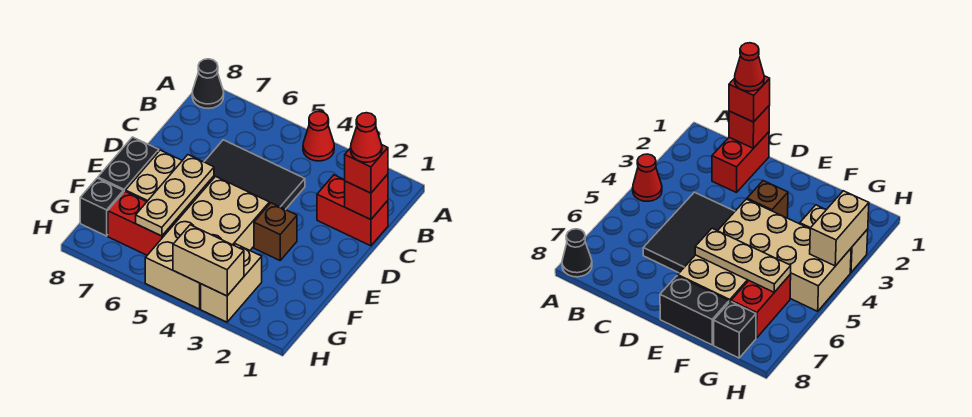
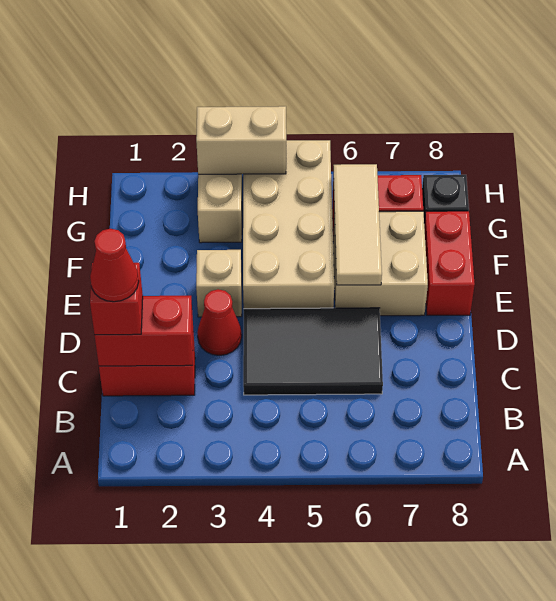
red cone A4 level 1 -> red cone D3 level 1
black cone A8 level 1 -> none
red brick C1 level 2 -> red brick C1:C2 level 2
brown brick E3 level 1 -> tan brick E3 level 1
tan plate E6:G6 level 2 -> tan tile E6:G6 level 2
black brick E8:F8 level 1 -> red brick E8:F8 level 1

